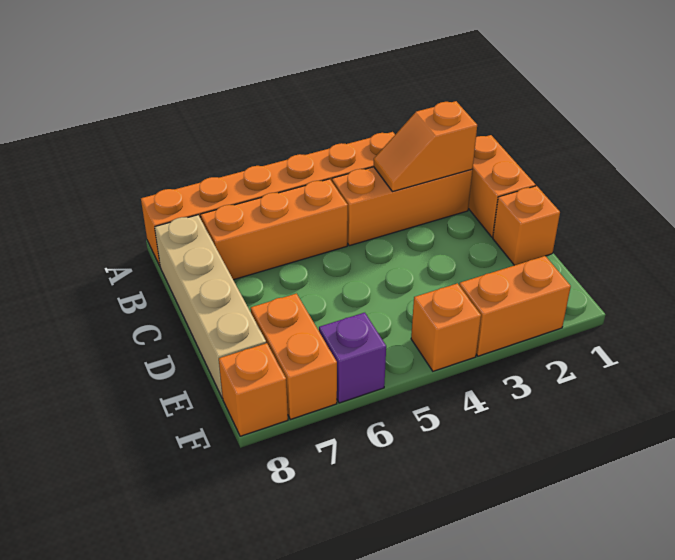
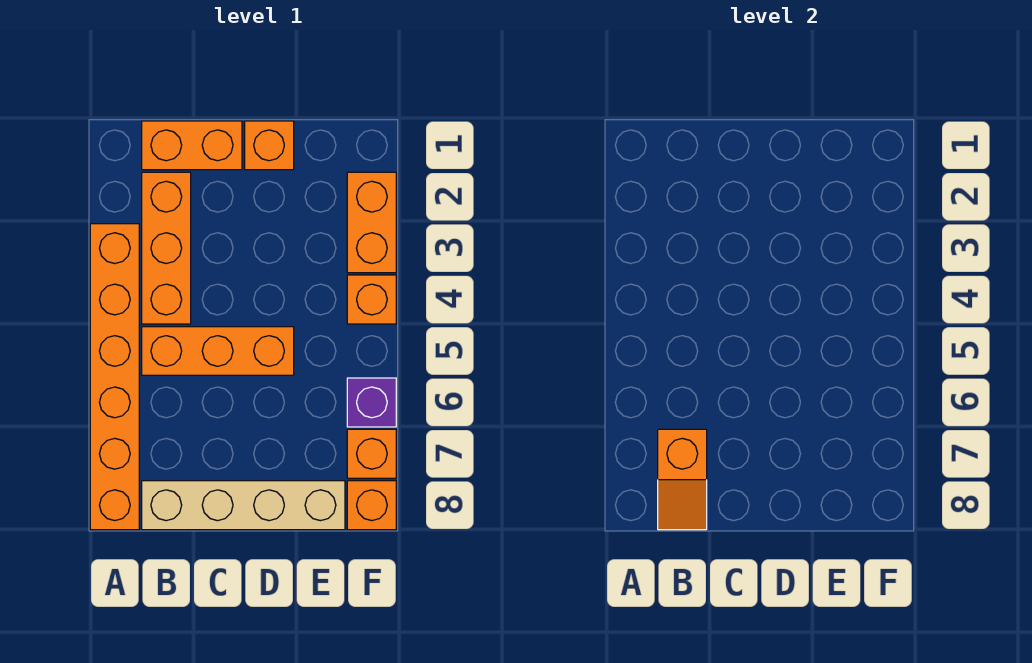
orange slope B2:B3 level 2 top 2 -> orange slope B7:B8 level 2 top 7
orange brick B5:B7 level 1 -> orange brick B5:D5 level 1
orange brick E7:F7 level 1 -> orange brick F7 level 1

